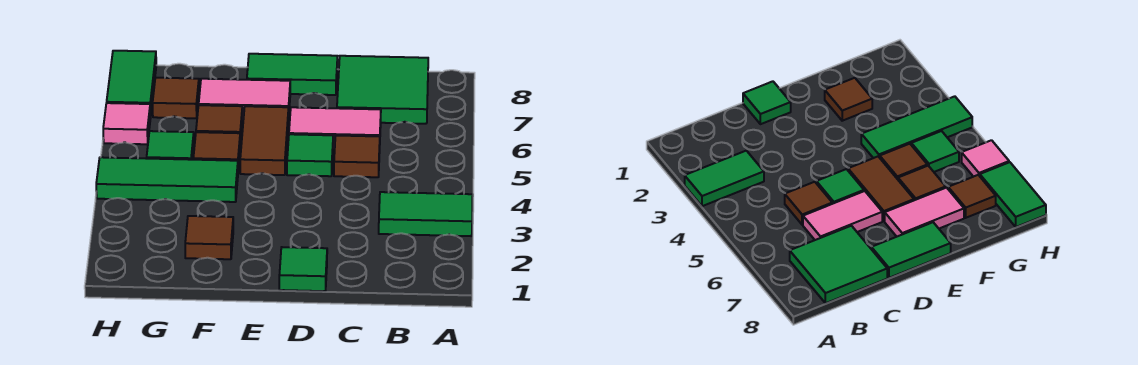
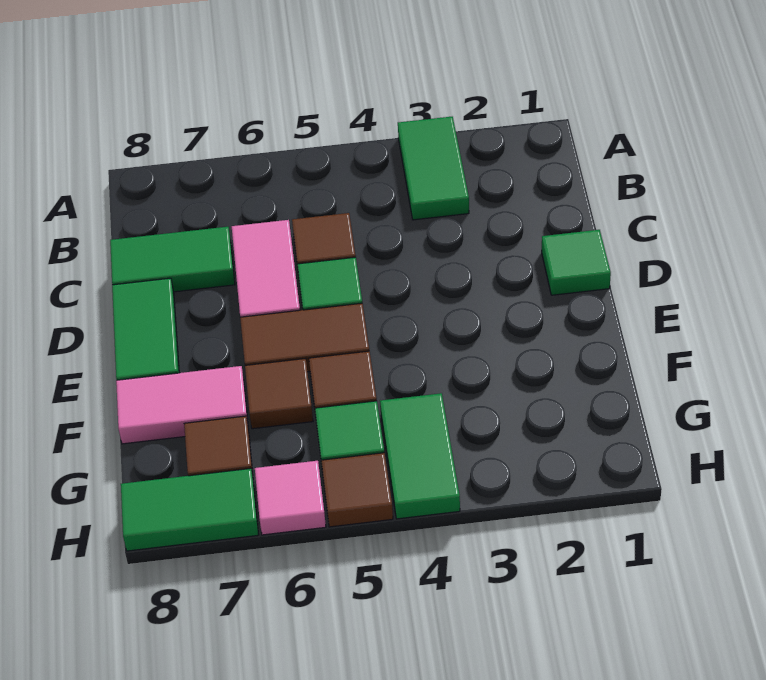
green tile B7:C8 level 1 -> green tile C7:C8 level 1
pink tile E7:F7 level 1 -> pink tile F7:F8 level 1
brown tile F2 level 1 -> brown tile H5 level 1
green tile F4:H4 level 1 -> green tile G4:H4 level 1

